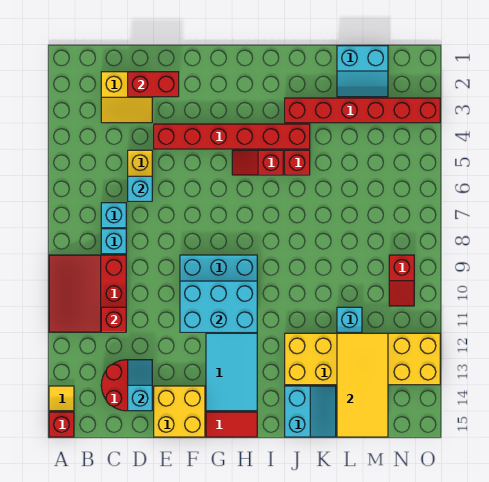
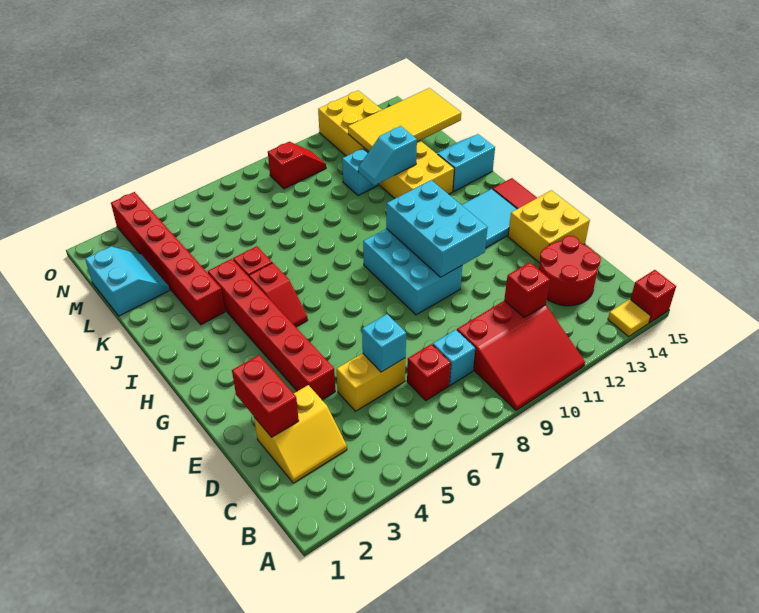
yellow slope C2:D3 level 1 top 2 -> yellow slope C2:D3 level 1 top D
cyan brick C7 level 1 -> red brick C7 level 1
cyan slope D13:D14 level 2 top 14 -> cyan slope K11:K12 level 2 top 12

